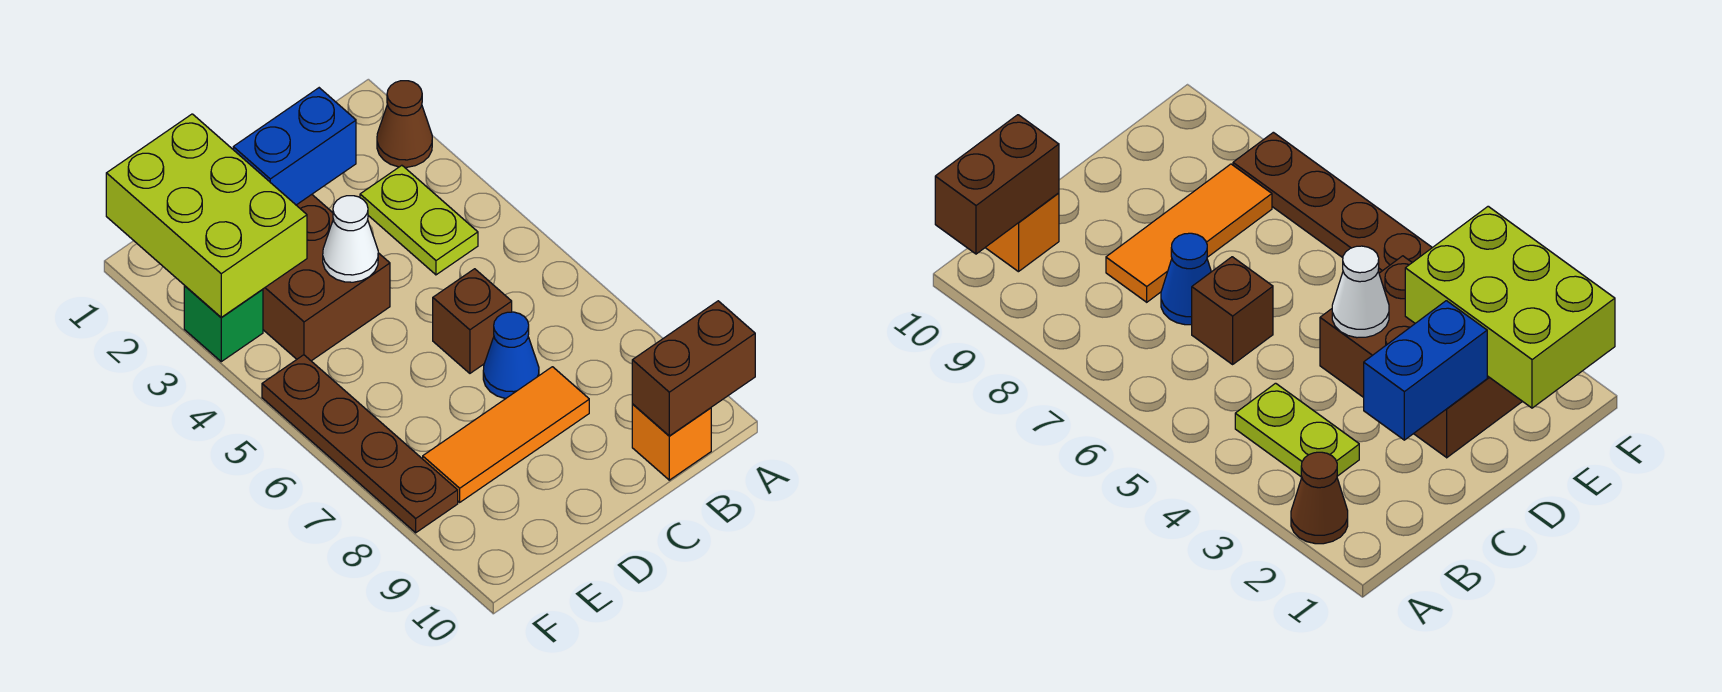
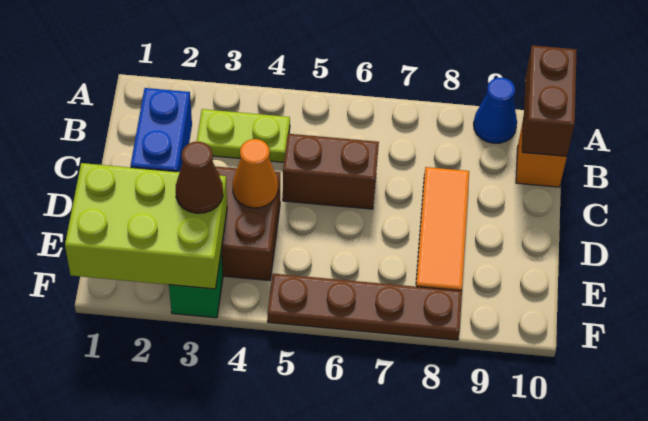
brown cone A2 level 1 -> brown cone E3 level 3
brown brick C6 level 1 -> brown brick C5:C6 level 1
blue cone C7 level 1 -> blue cone A9 level 1
white cone D4 level 2 -> orange cone D4 level 2

